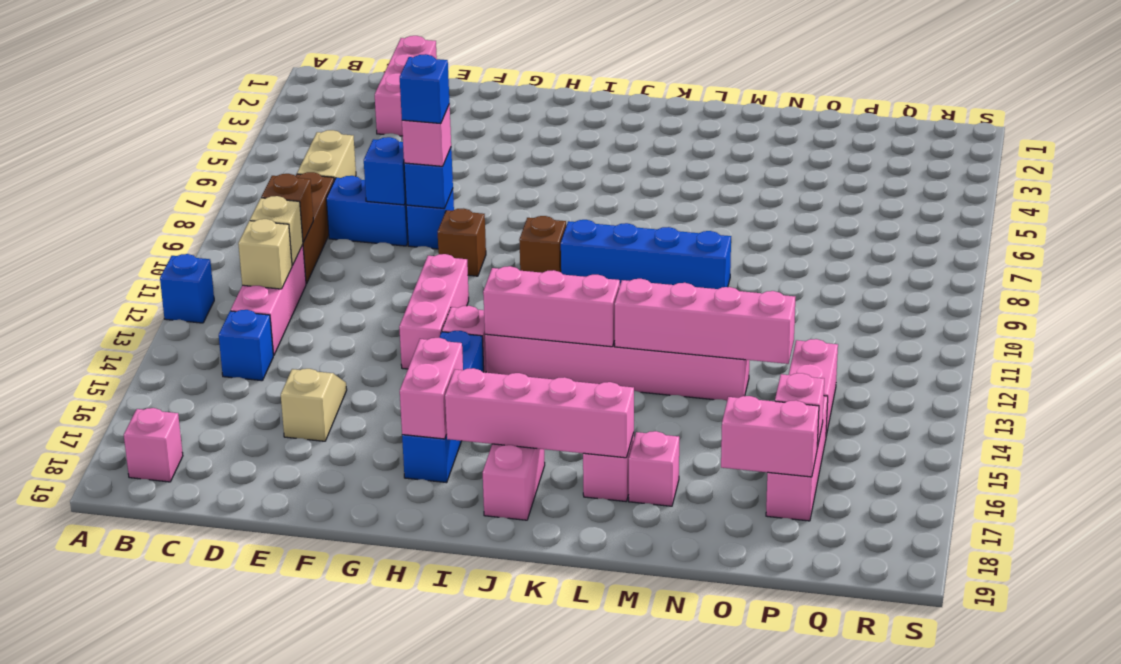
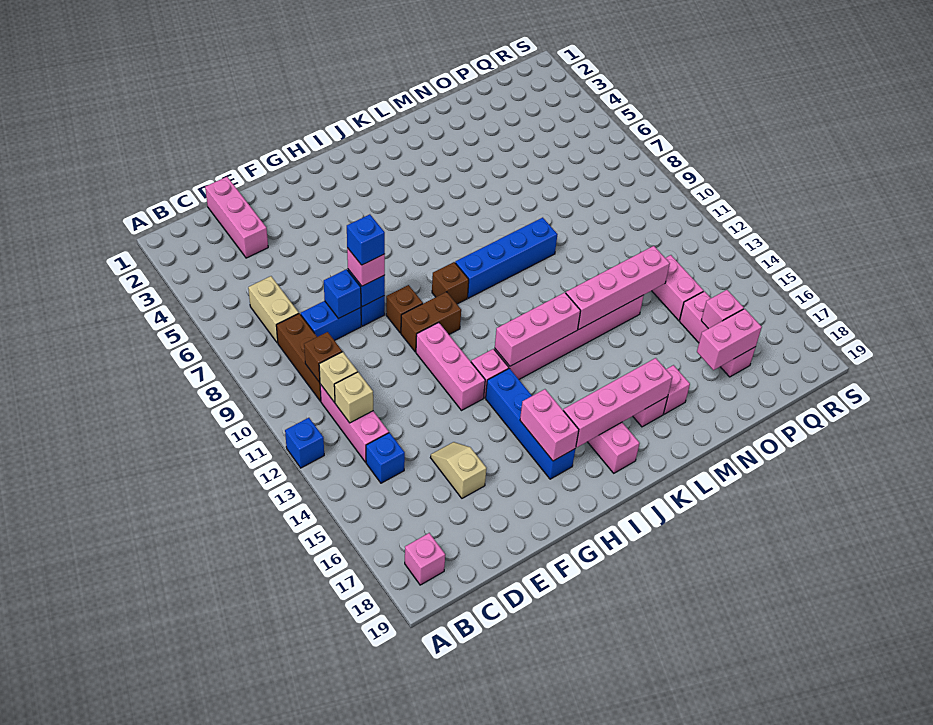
none -> brown brick G10:H10 level 1

